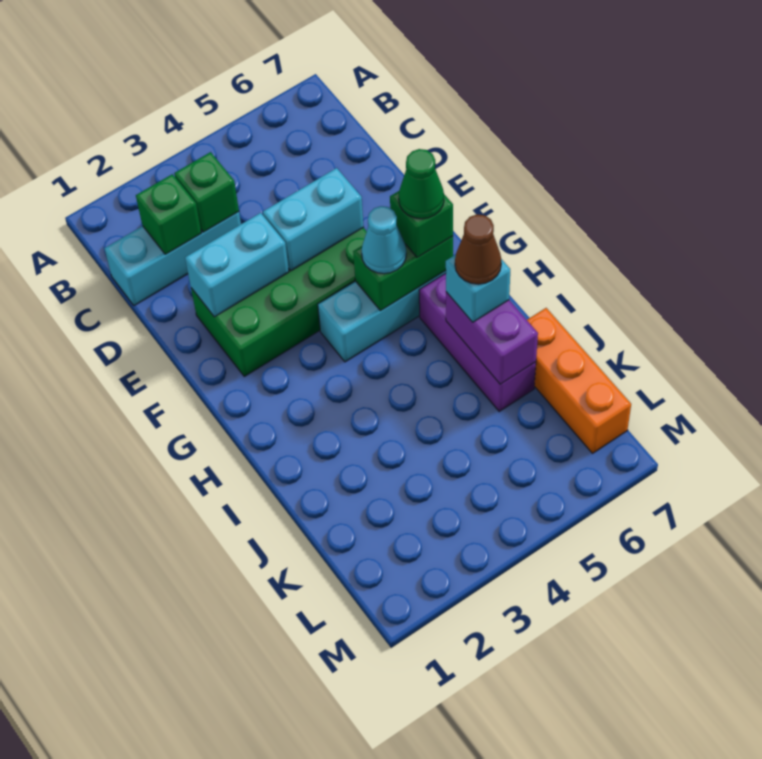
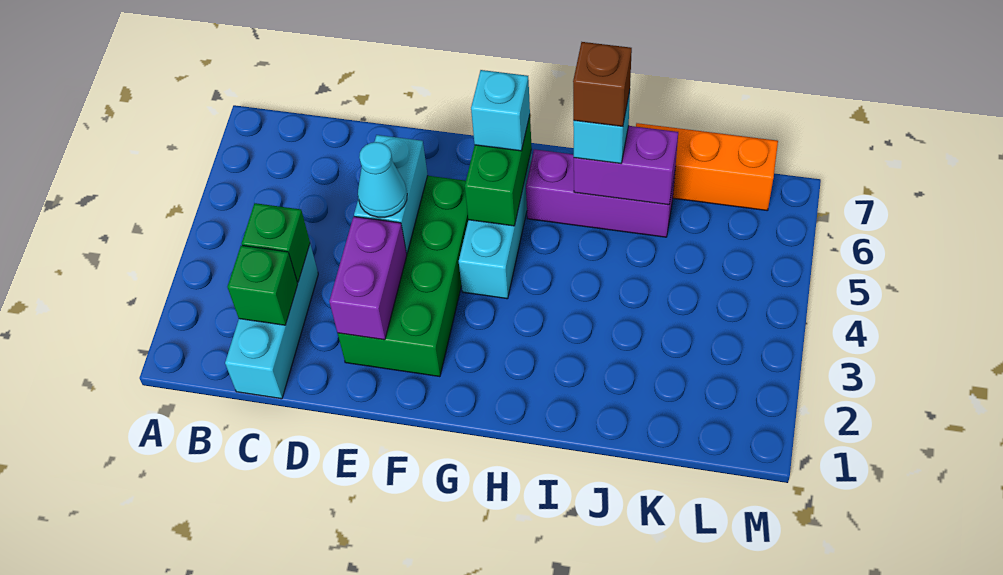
cyan brick E2:E3 level 2 -> purple brick E2:E3 level 2
cyan cone G5 level 3 -> cyan cone E4 level 3
green brick G6 level 3 -> cyan brick G6 level 3
green cone G6 level 4 -> none
brown cone I6 level 4 -> brown brick I6 level 4

